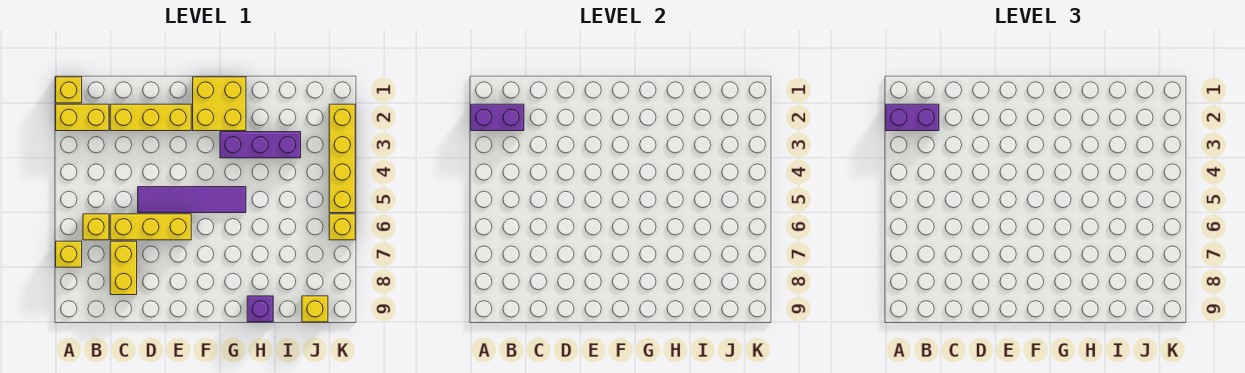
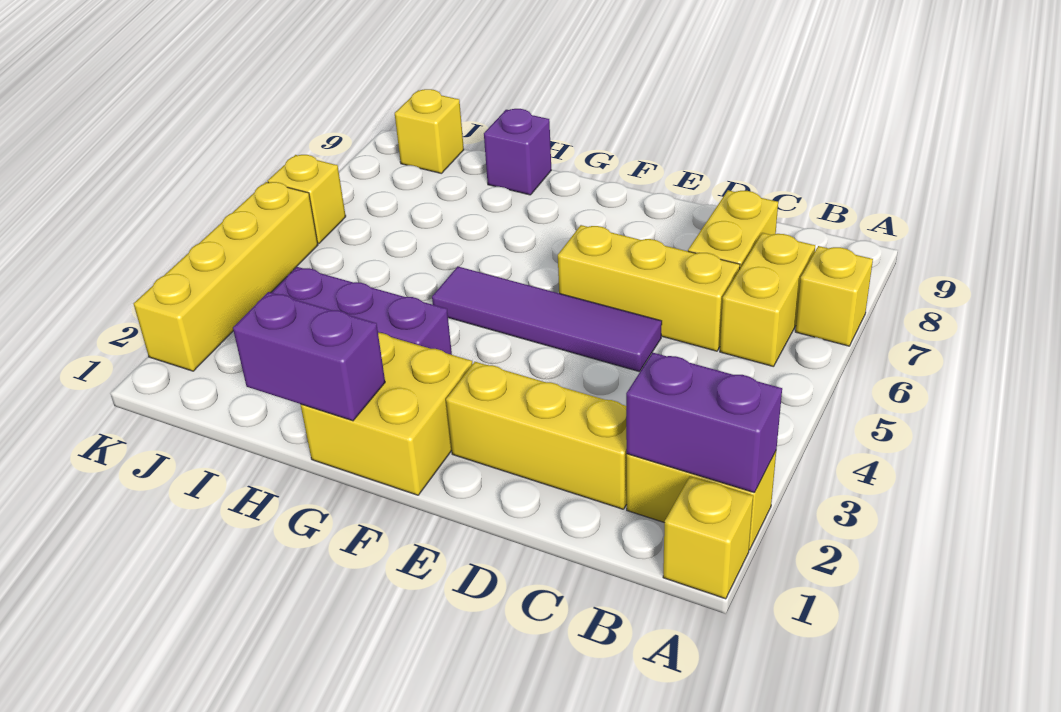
purple brick A2:B2 level 3 -> purple brick G1:H1 level 2
yellow brick B6 level 1 -> yellow brick B6:B7 level 1

